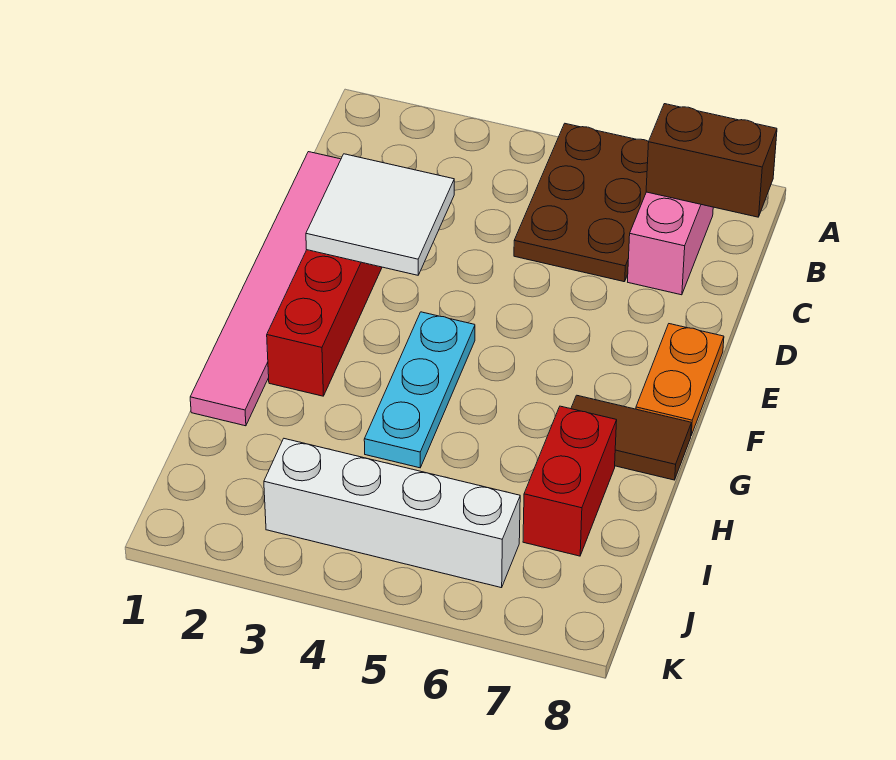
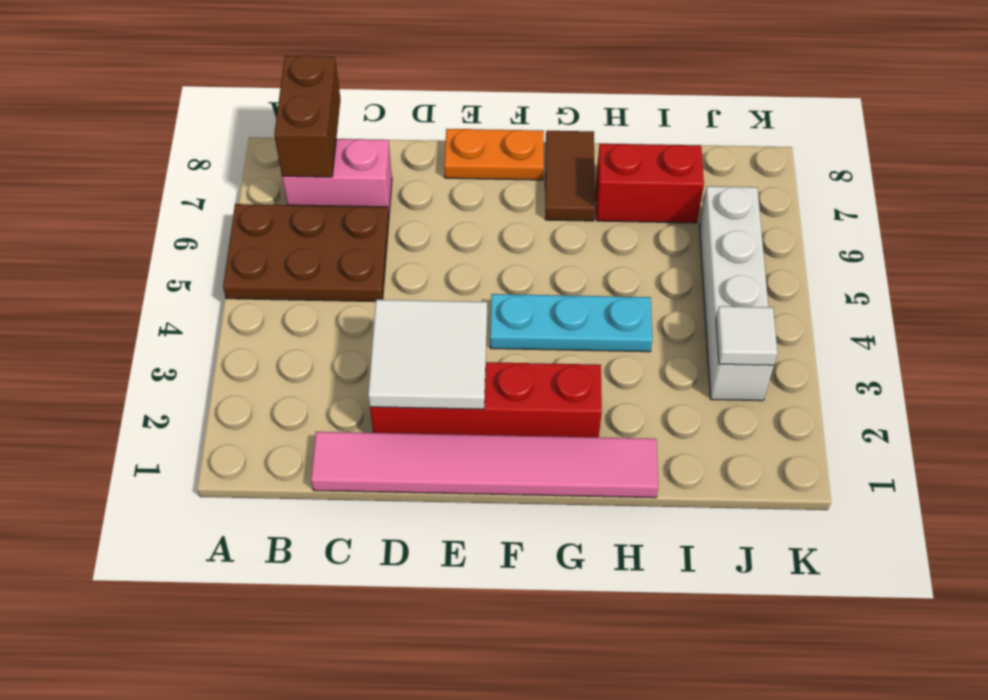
none -> white tile J3 level 2

